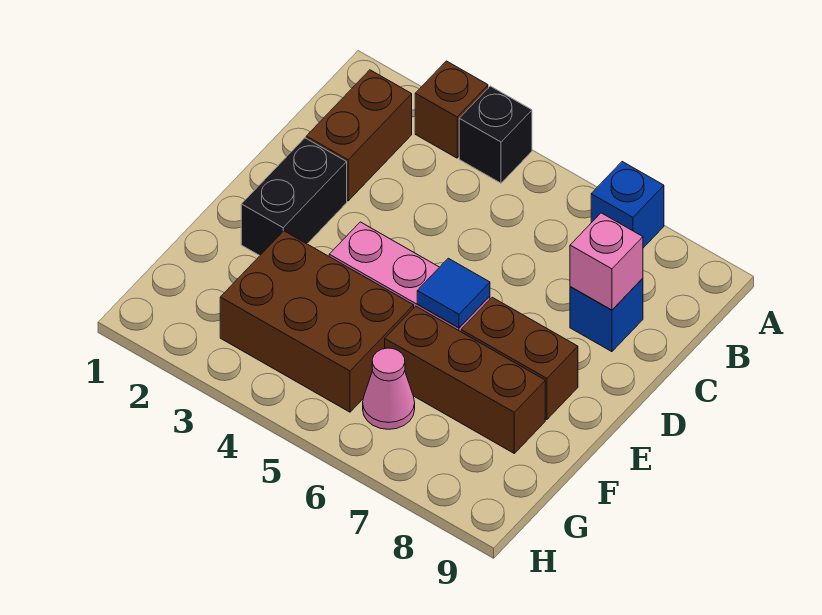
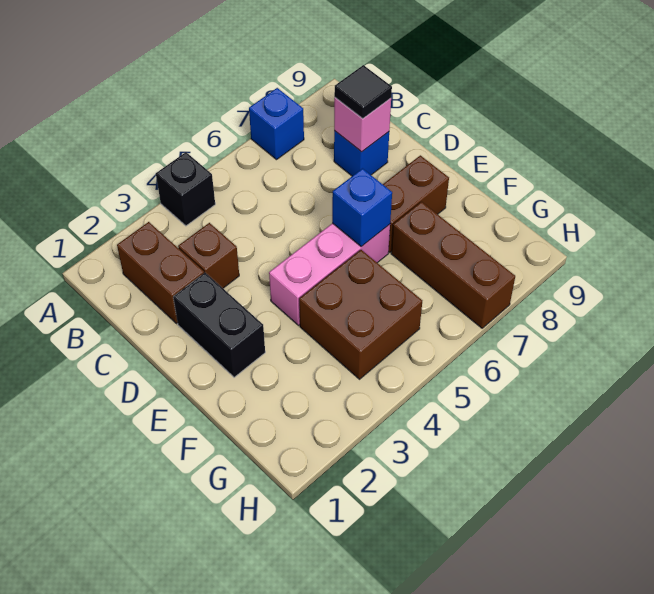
brown brick A3 level 1 -> brown brick C3 level 1
none -> black tile C8 level 3
blue tile E6 level 2 -> blue brick E6 level 2
brown brick F3:G5 level 1 -> brown brick F4:G5 level 1
brown brick F6:F8 level 1 -> brown brick F7:H7 level 1
pink cone G6 level 1 -> none

